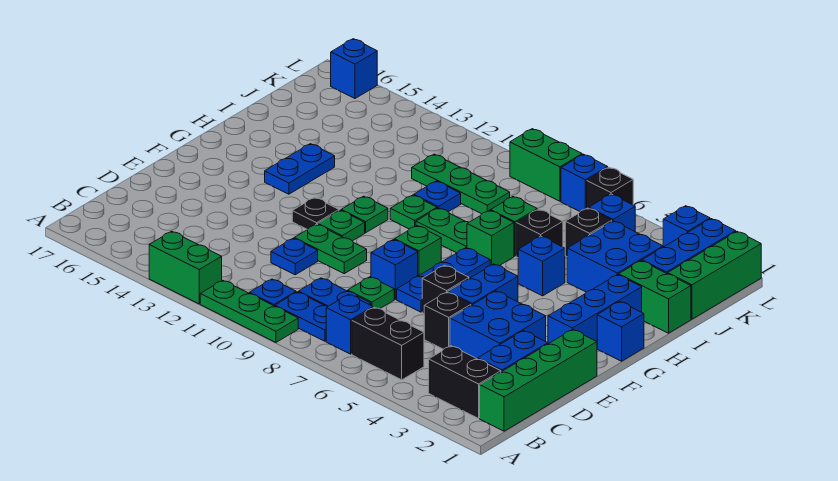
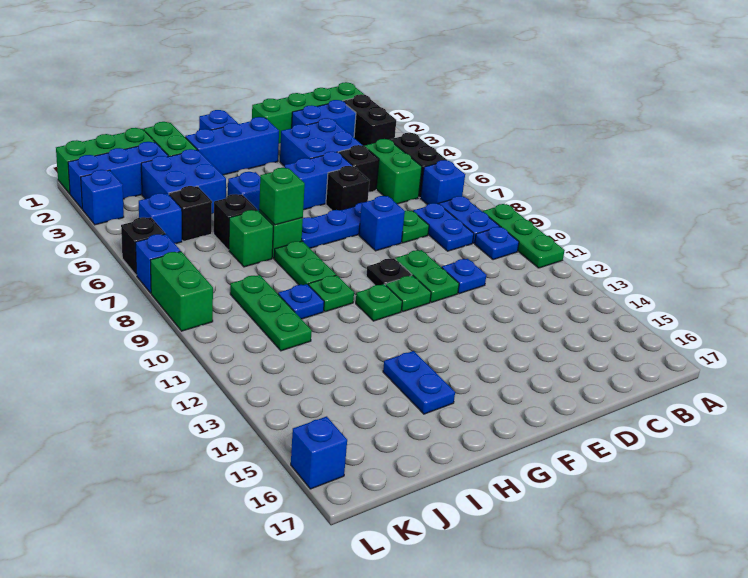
green brick A12:A13 level 1 -> green brick C5:C6 level 1
green brick F8 level 1 -> green brick H7 level 2
black plate F12 level 1 -> black plate F10 level 1
blue plate G14:H14 level 1 -> blue plate H14:H15 level 1

